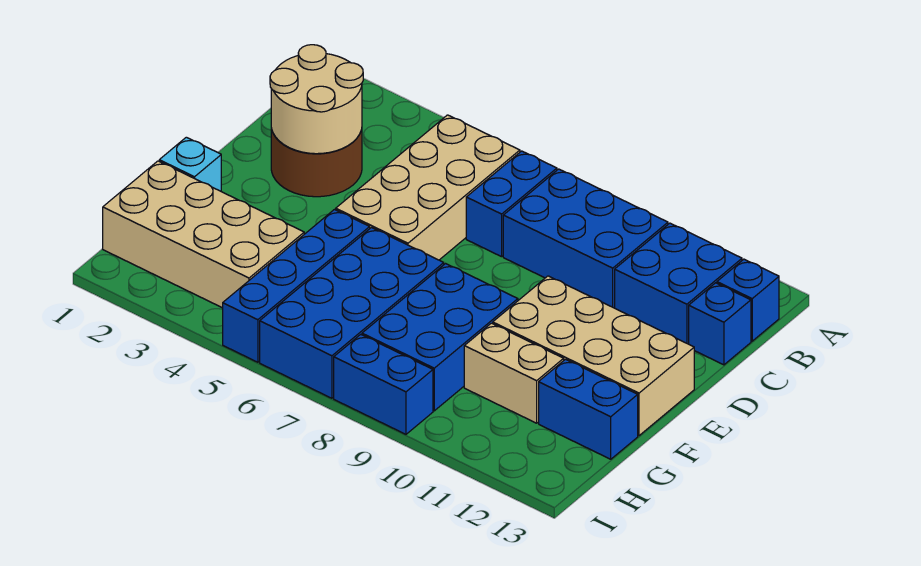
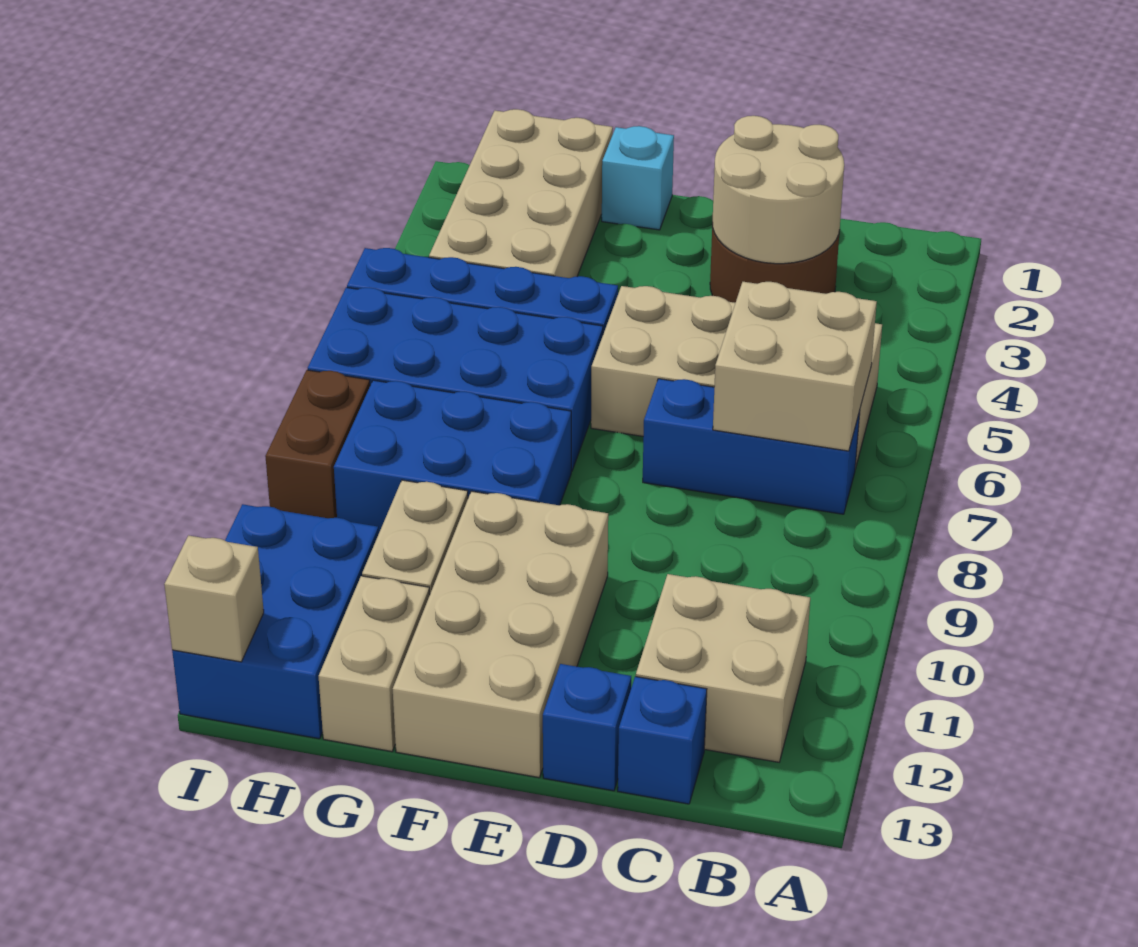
none -> tan brick B6:C7 level 2
blue brick B7:C7 level 1 -> blue brick B7:D7 level 1
blue brick B8:C10 level 1 -> blue brick H11:I13 level 1
blue brick B11:C12 level 1 -> tan brick B11:C12 level 1
blue brick B13 level 1 -> blue brick D13 level 1
blue brick G12:G13 level 1 -> tan brick G12:G13 level 1
blue brick I8:I9 level 1 -> brown brick I8:I9 level 1
none -> tan brick I13 level 2

